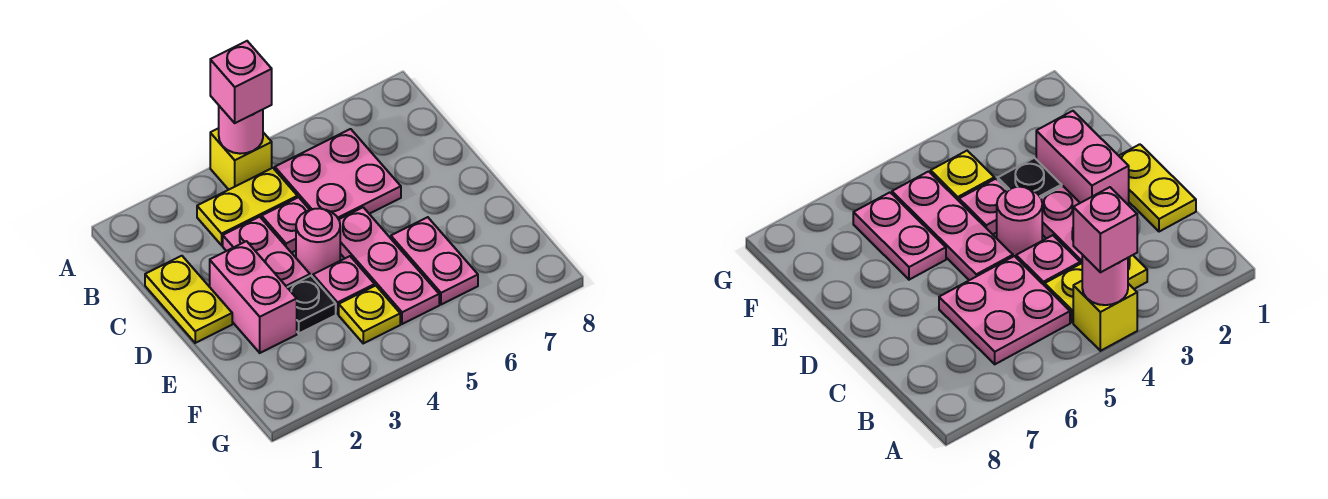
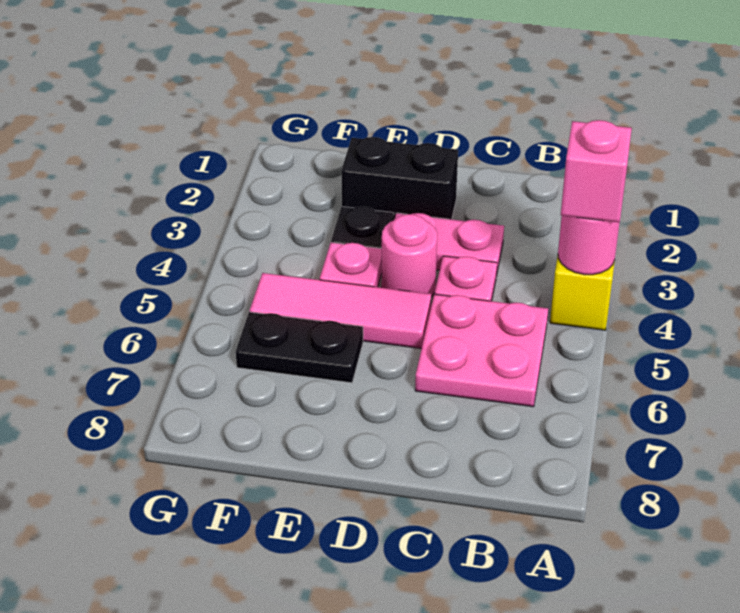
yellow plate B3:B4 level 1 -> none
yellow plate C1:D1 level 1 -> none
pink brick D2:E2 level 1 -> black brick D2:E2 level 1
pink plate D5:F5 level 1 -> pink tile D5:F5 level 1
pink plate E6:F6 level 1 -> black plate E6:F6 level 1
yellow plate F4 level 1 -> none

